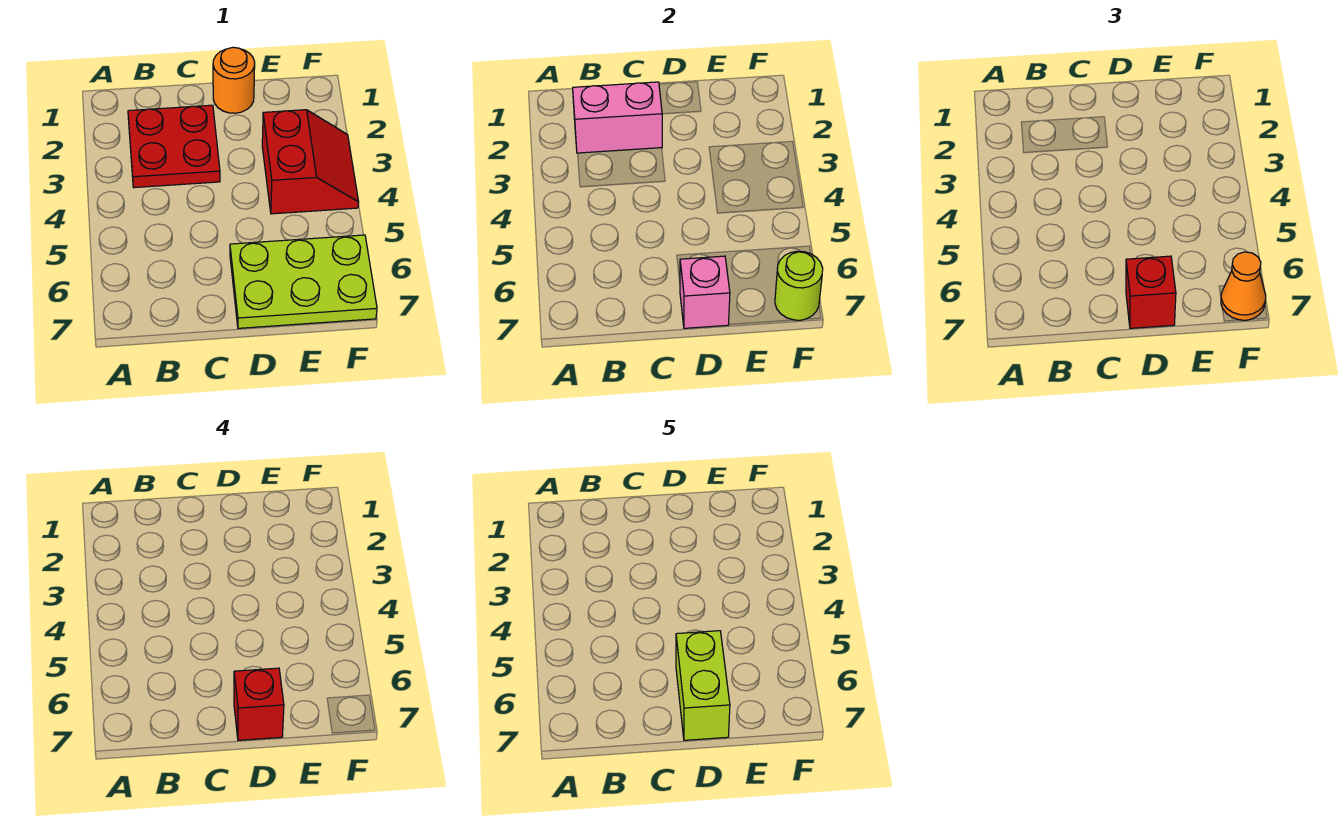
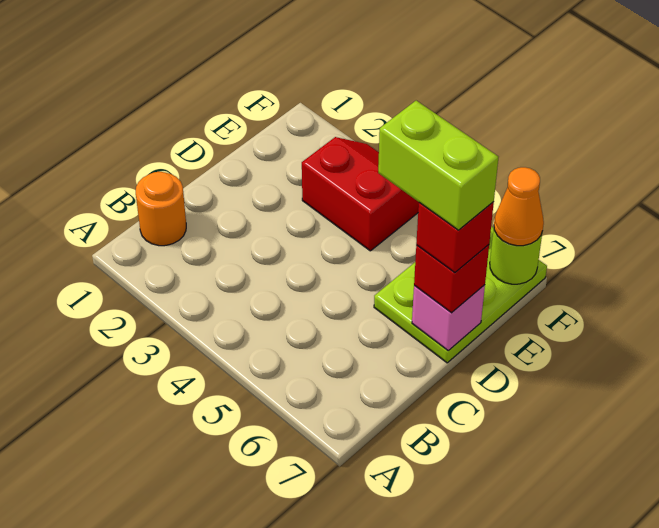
red plate B2:C3 level 1 -> none
pink brick B2:C2 level 2 -> none
orange round brick D1 level 1 -> orange round brick B1 level 1

